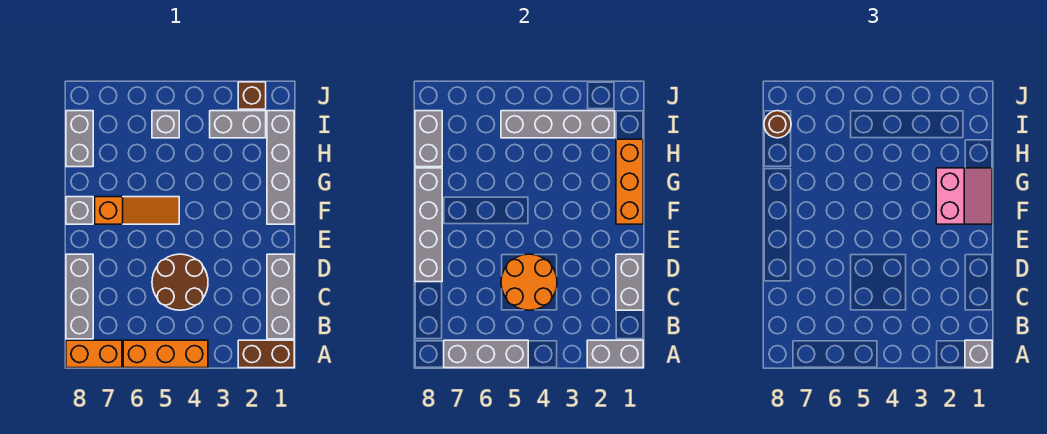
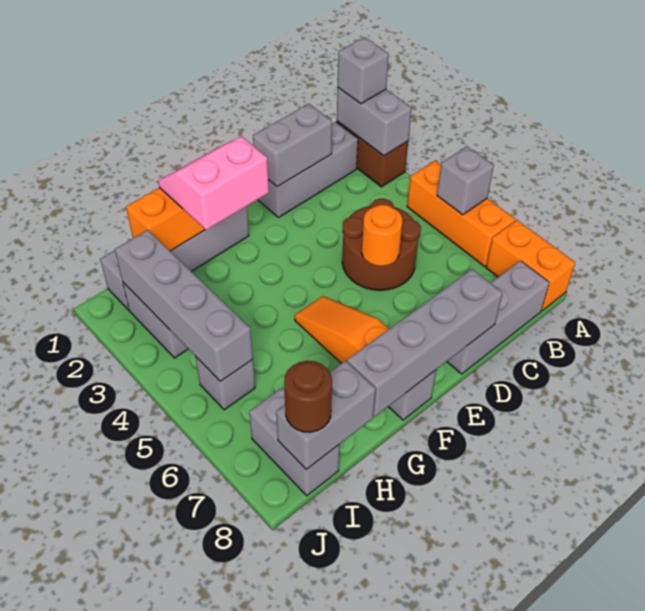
grey brick A5:A7 level 2 -> grey brick A5 level 2
orange round brick C4:D5 level 2 -> orange round brick D5 level 2
grey brick H8:I8 level 1 -> grey brick I7:I8 level 1
brown brick J2 level 1 -> none

